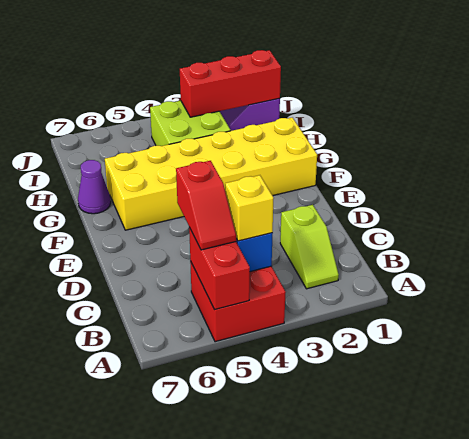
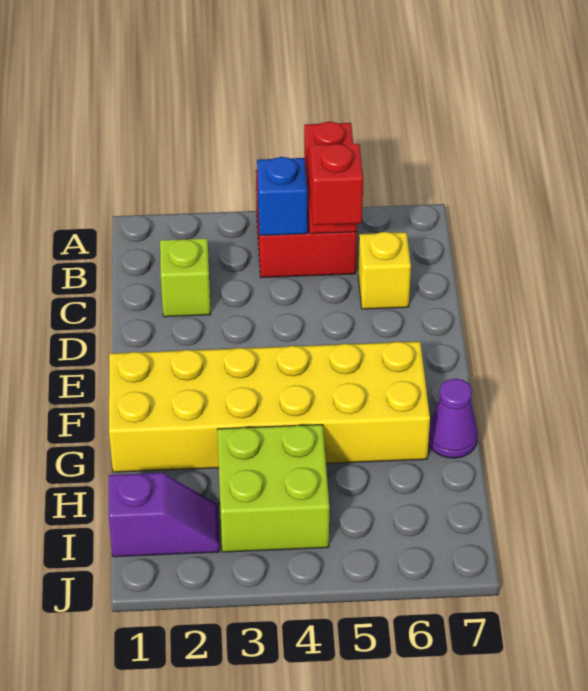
yellow brick B4 level 3 -> yellow brick C6 level 1
red brick I1:I3 level 2 -> none

